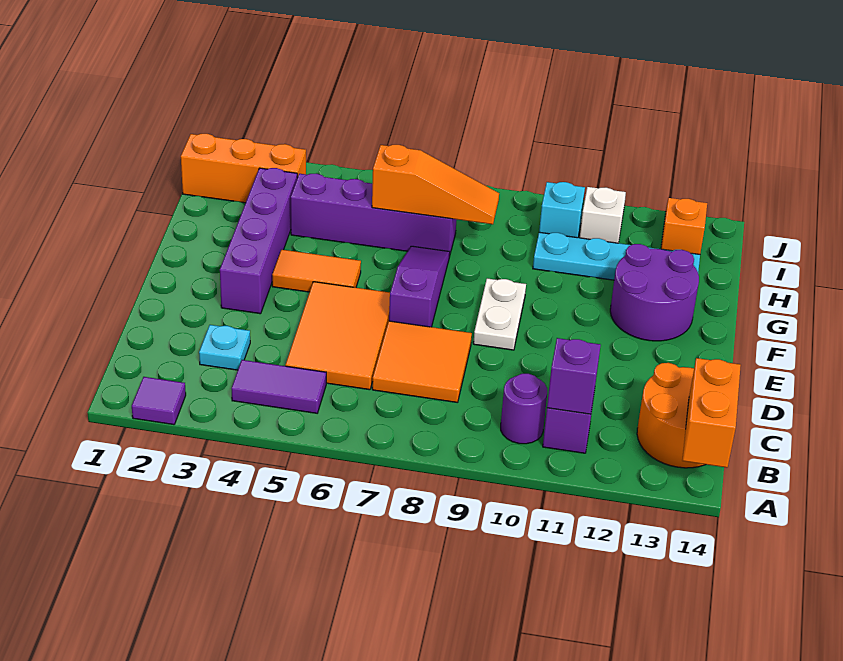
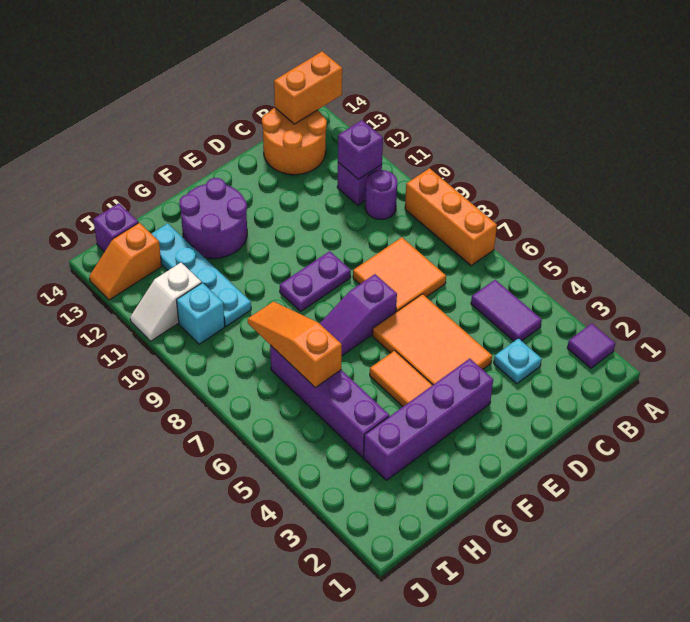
orange tile C5:E6 level 1 -> orange tile D4:E6 level 1
white plate E9:F9 level 1 -> purple plate E9:F9 level 1
orange brick I1:I3 level 1 -> orange brick A7:A9 level 1
none -> purple brick I14 level 1

